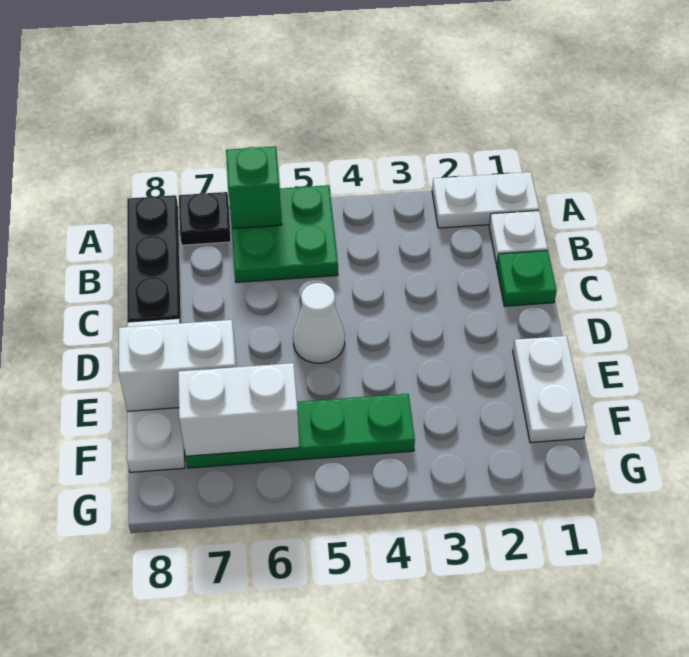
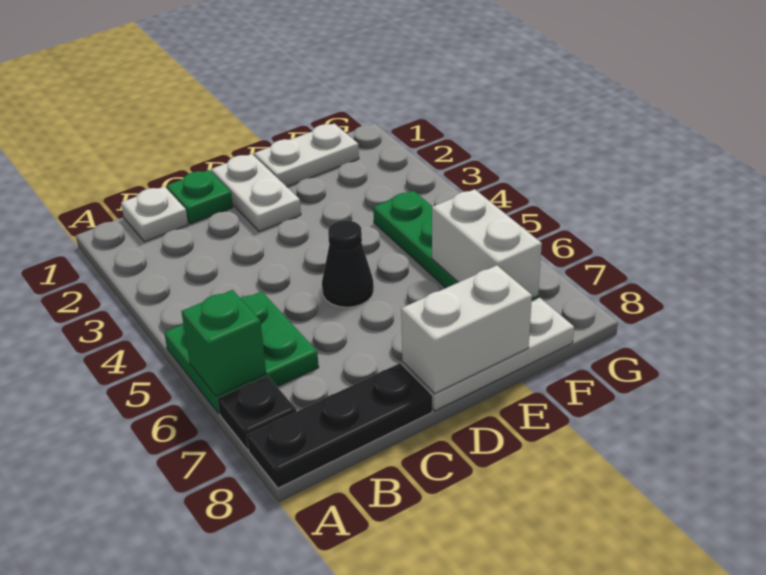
white plate A1:A2 level 1 -> white plate D1:D2 level 1
white cone D5 level 1 -> black cone D5 level 1
white brick E7:E8 level 2 -> white brick D8:E8 level 2

